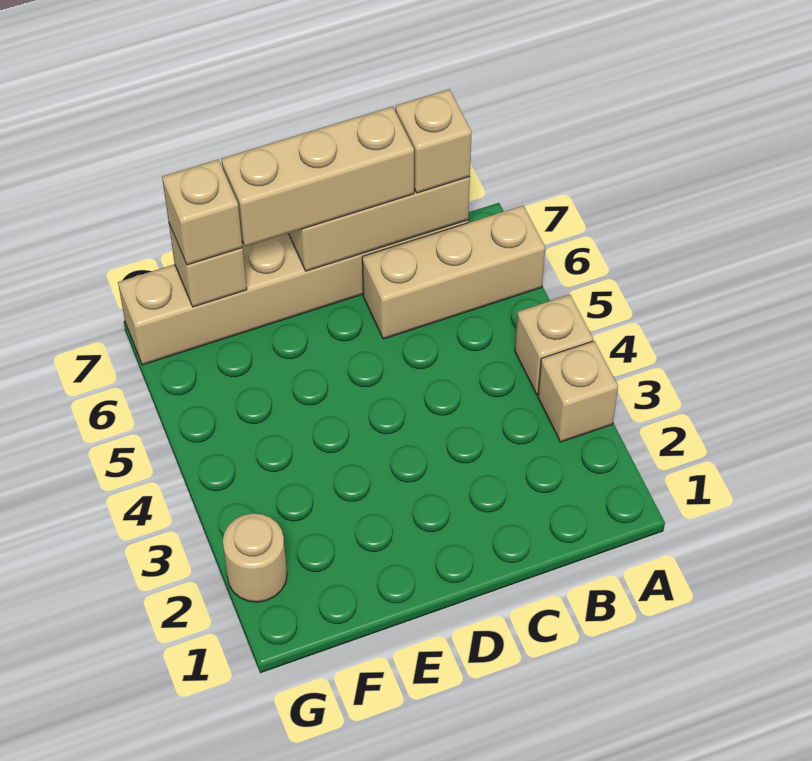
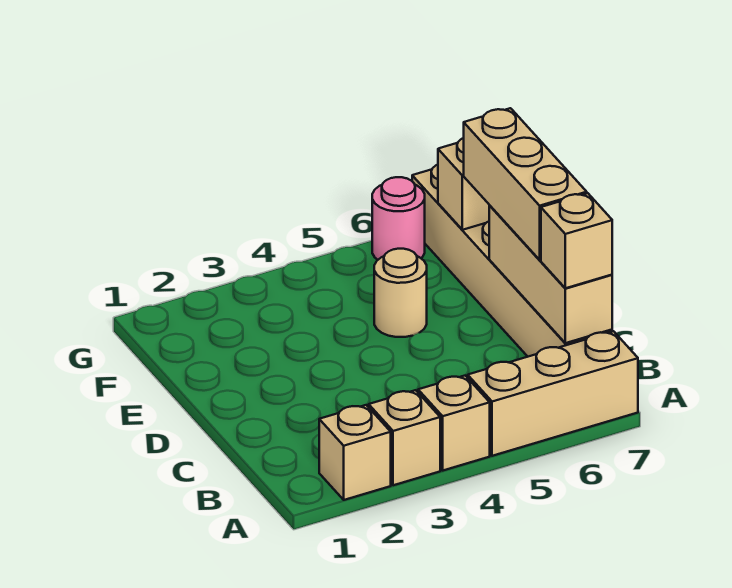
tan brick A6:C6 level 1 -> tan brick A5:A7 level 1
tan brick F7 level 3 -> tan brick A2 level 1
tan round brick G2 level 1 -> tan round brick E5 level 1
none -> pink round brick G6 level 1

